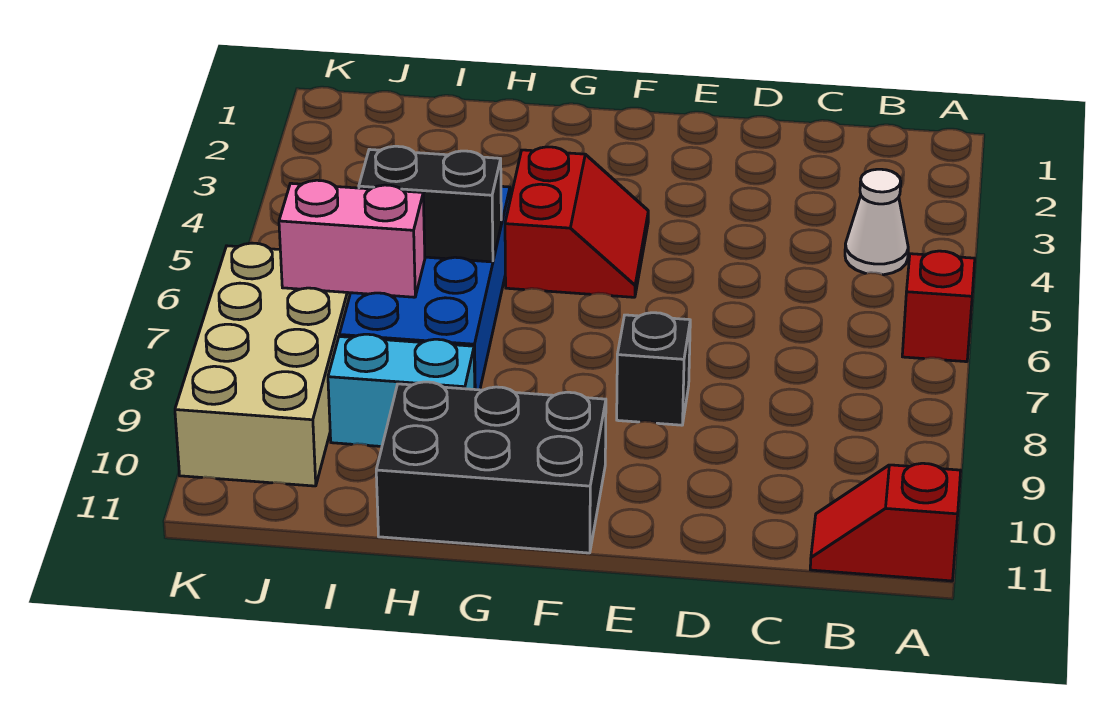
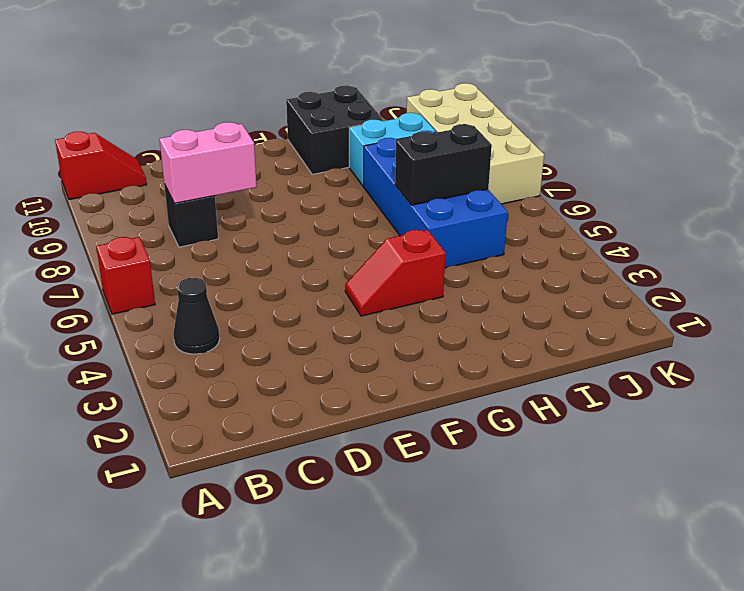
white cone B4 level 1 -> black cone B4 level 1
black brick E8 level 1 -> black brick C8 level 1
red slope F4:G5 level 1 top G -> red slope F4:G4 level 1 top G
black brick F10:H11 level 1 -> black brick G10:H11 level 1
pink brick I7:J7 level 2 -> pink brick C8:D8 level 2

